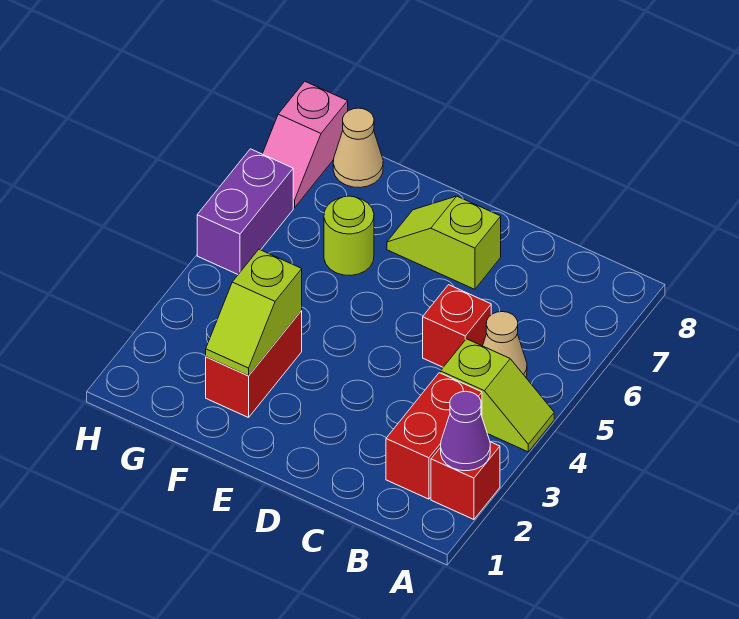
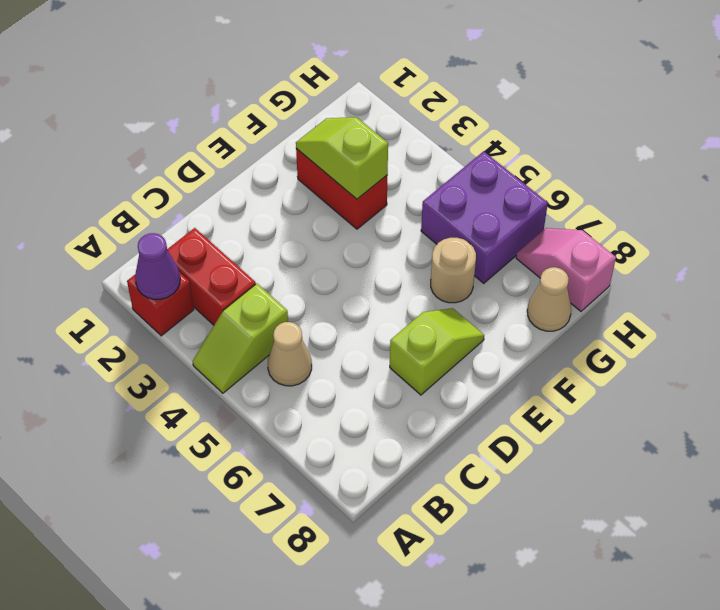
red brick C5 level 1 -> none
lime round brick F6 level 1 -> tan round brick F6 level 1
purple brick H5:H6 level 1 -> purple brick G5:H6 level 1

